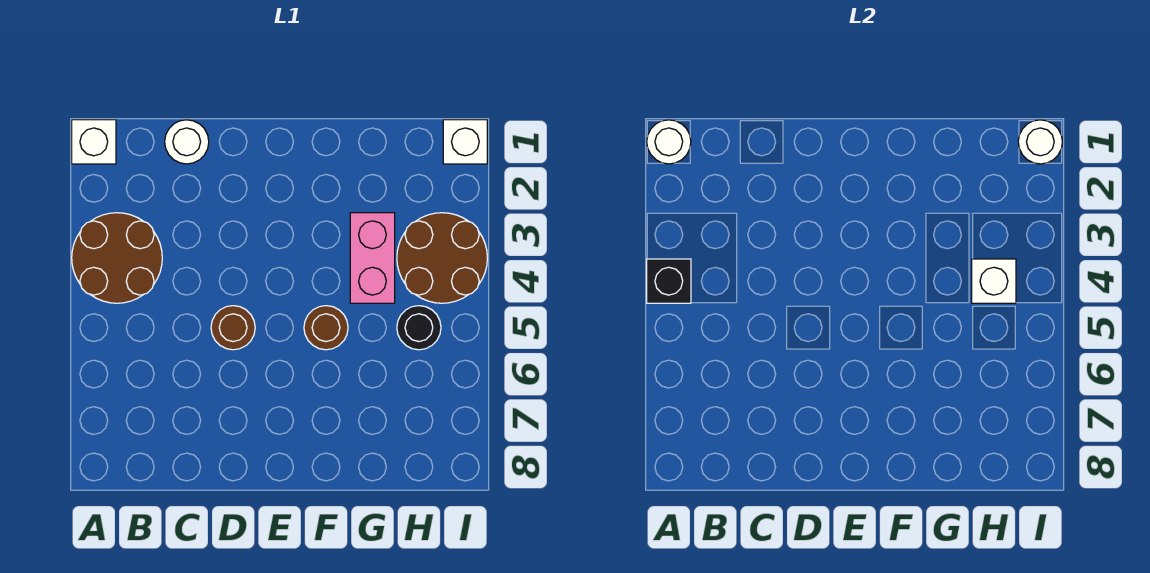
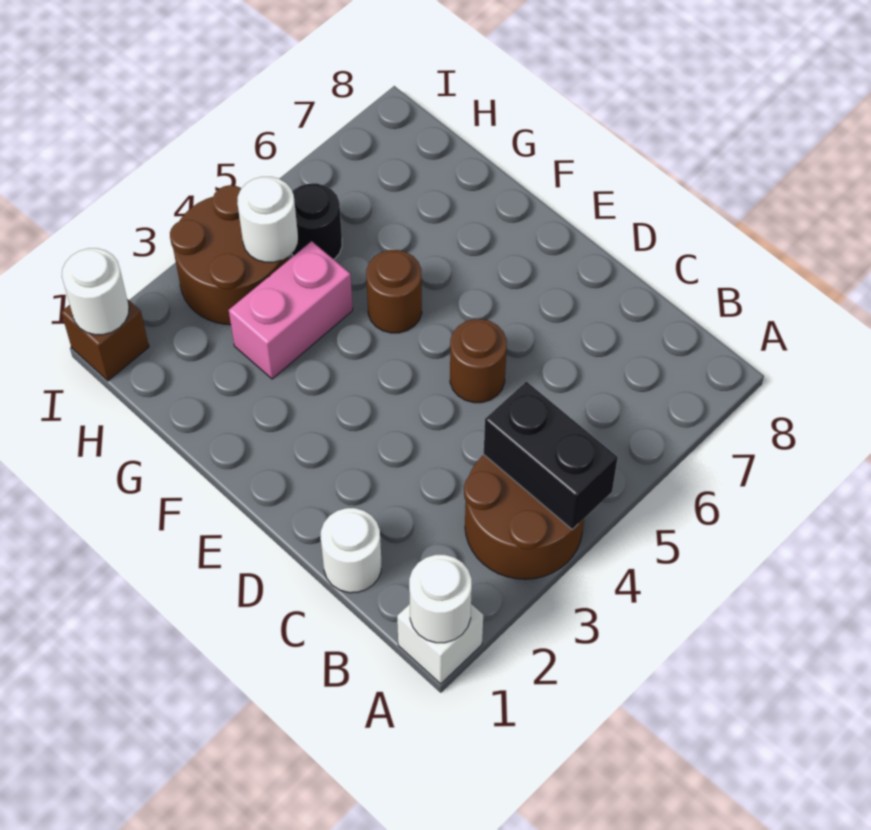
black brick A4 level 2 -> black brick A4:B4 level 2
white brick H4 level 2 -> white round brick H4 level 2
white brick I1 level 1 -> brown brick I1 level 1

